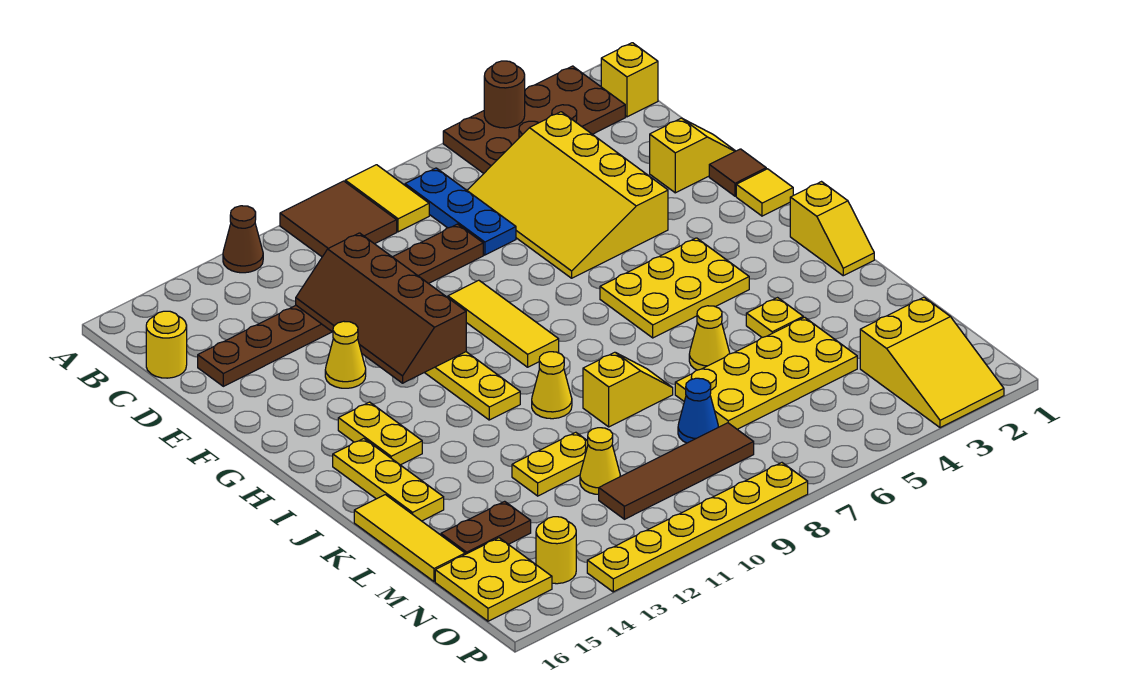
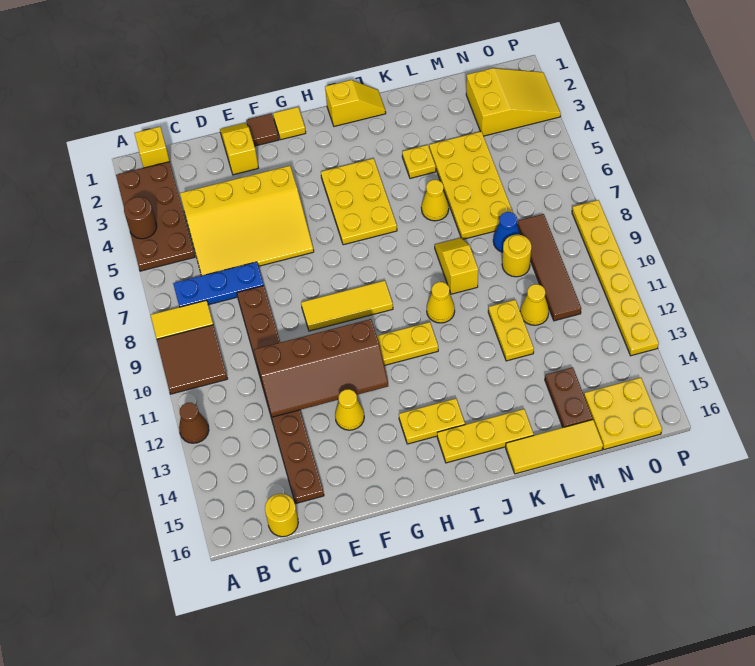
yellow round brick O14 level 1 -> yellow round brick M9 level 1

